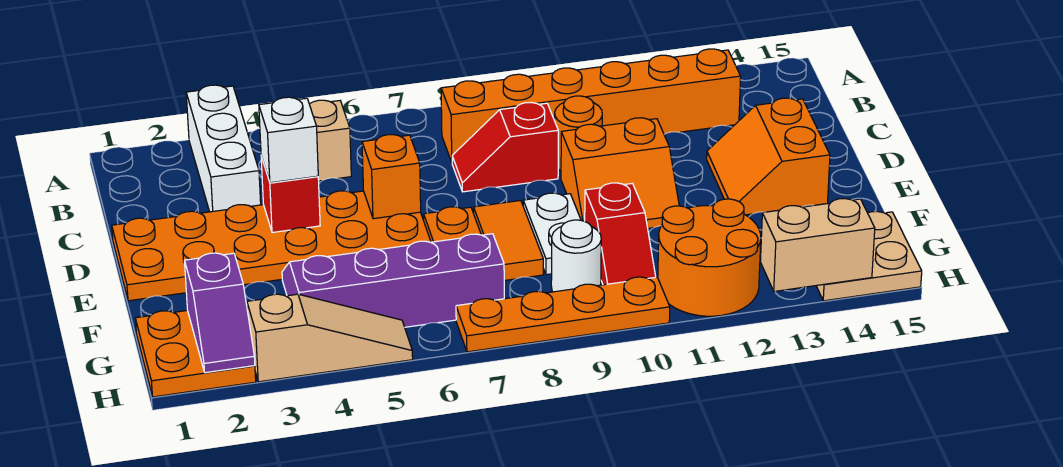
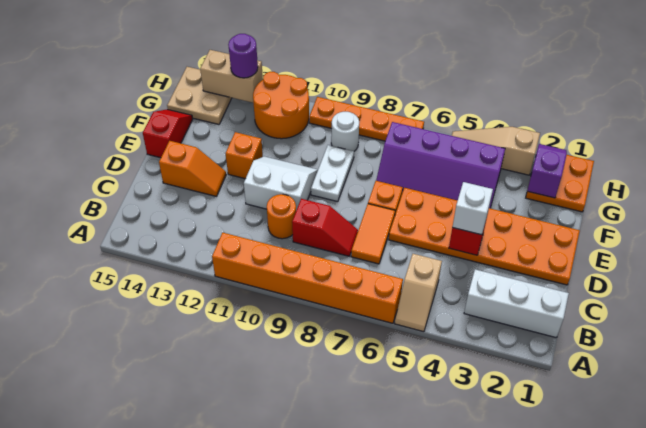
white brick A3:C3 level 1 -> white brick B1:B3 level 1
orange brick B8:B13 level 1 -> orange brick A6:A11 level 1
orange brick D6 level 2 -> orange brick E12 level 1
orange slope D10:E11 level 1 top D -> white slope D10:E11 level 1 top D
orange slope D13:E14 level 1 top 14 -> orange slope D13:D14 level 1 top 14
orange tile E8:F8 level 1 -> orange tile C7:D7 level 1
red slope F10:G10 level 1 top F -> red slope E15:F15 level 1 top E
none -> purple round brick H13 level 3

